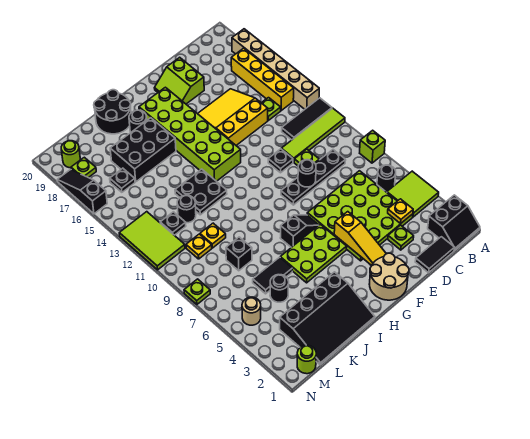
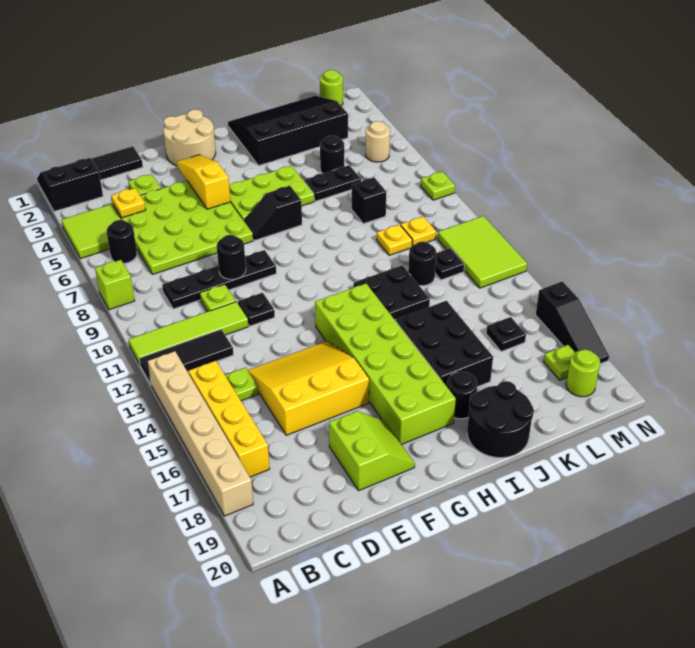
yellow slope D14:F16 level 1 top 14 -> yellow slope D14:F16 level 1 top 16
black brick I16:K17 level 1 -> black brick I15:J17 level 1
black tile J6:K6 level 1 -> black plate J6:K6 level 1

